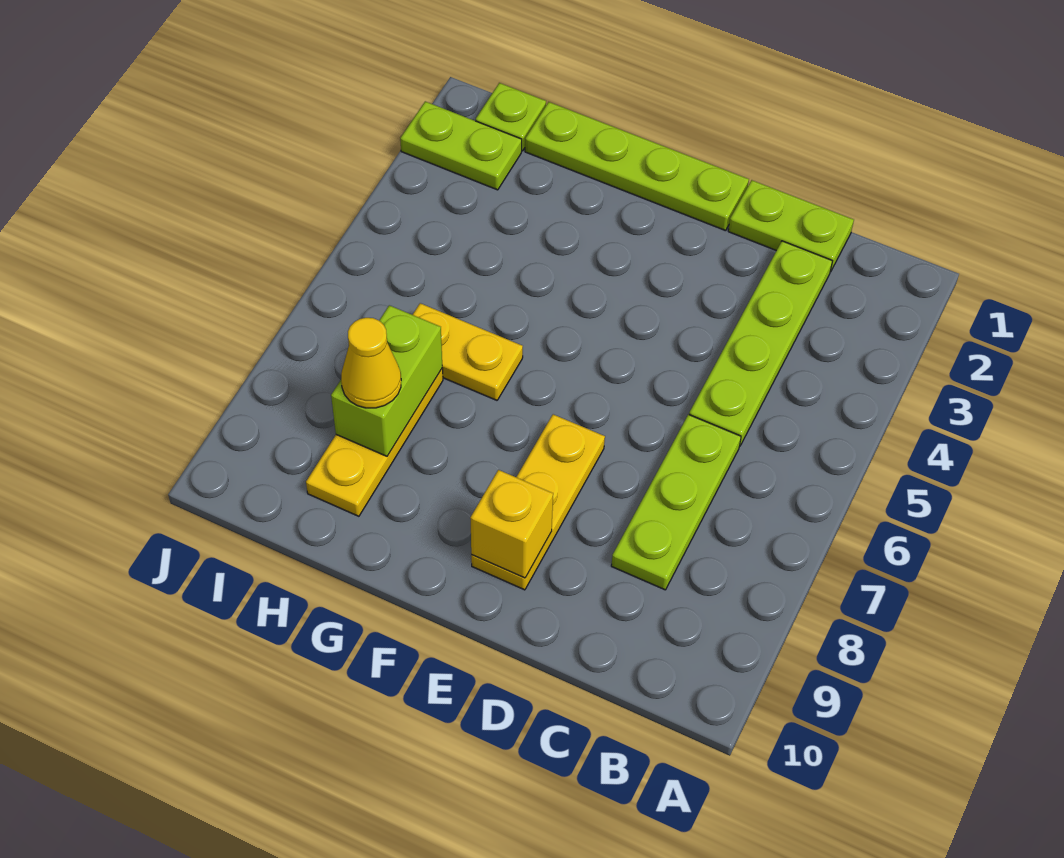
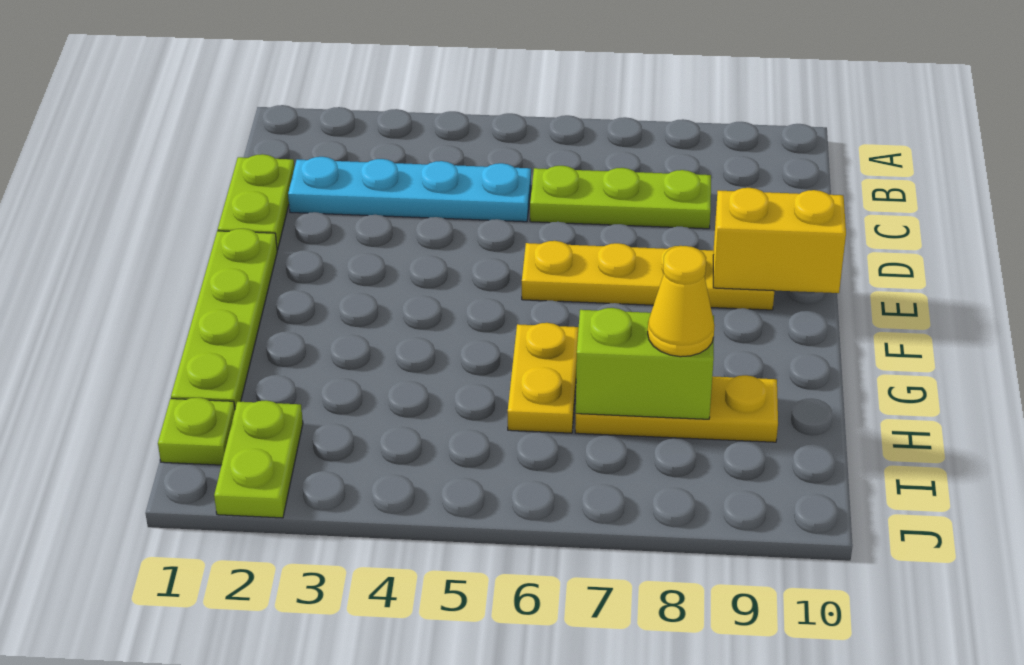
lime plate C2:C5 level 1 -> cyan plate C2:C5 level 1
yellow plate E7:E9 level 1 -> yellow plate E6:E9 level 1
yellow brick E9 level 2 -> yellow brick E9:E10 level 2

